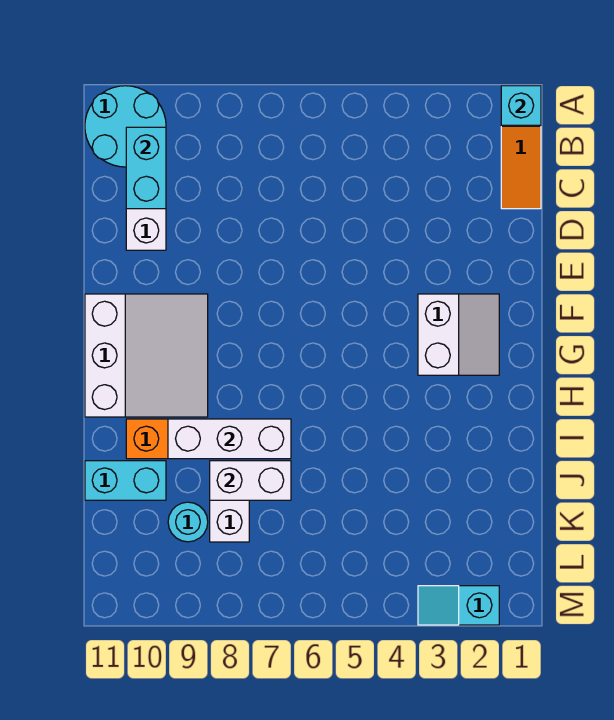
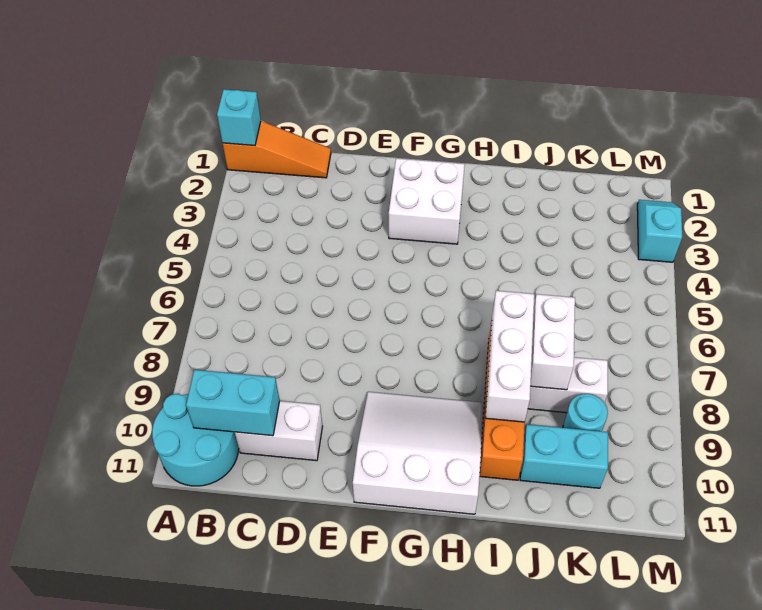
white slope F2:G3 level 1 top 3 -> white brick F2:G3 level 1
cyan brick J10:J11 level 1 -> cyan brick J10:K10 level 1
cyan slope M2:M3 level 1 top 2 -> cyan slope M2:M3 level 1 top 3

